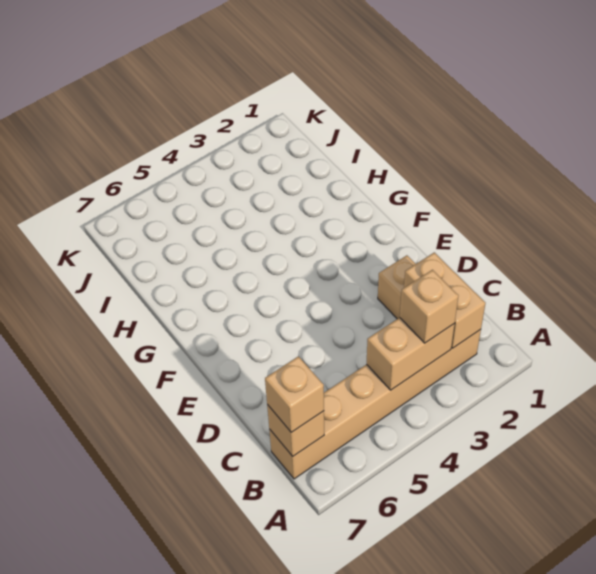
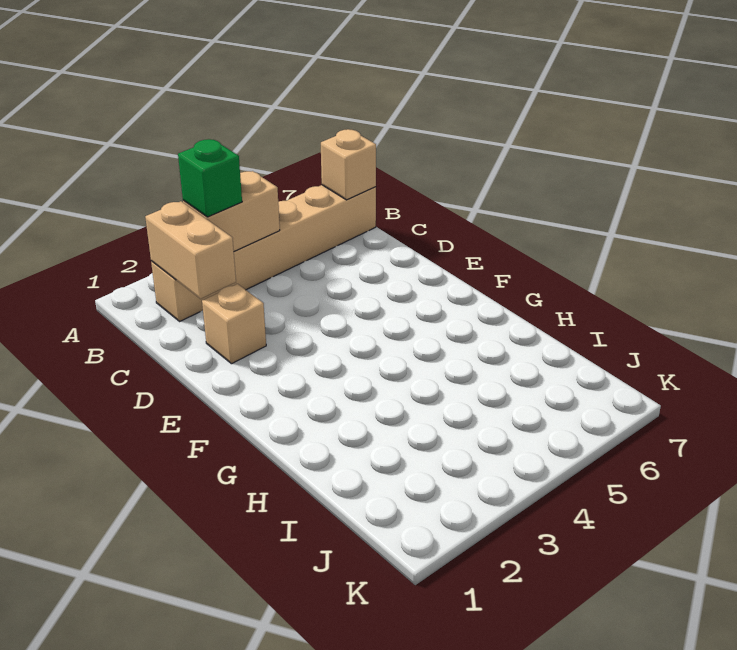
tan brick B3 level 3 -> green brick B3 level 3
tan brick B7 level 3 -> none

